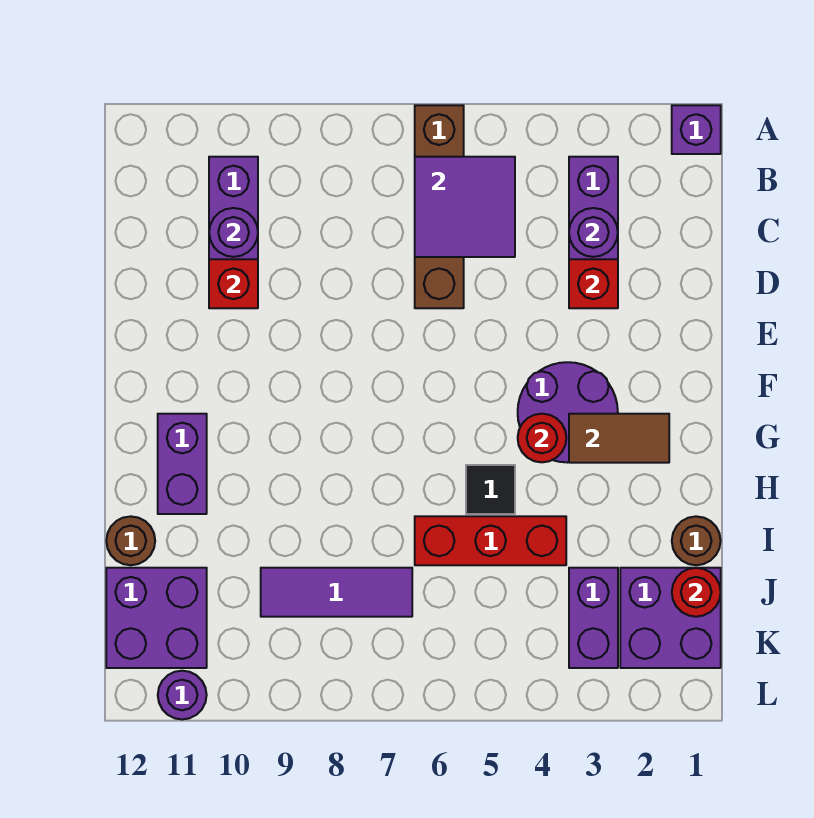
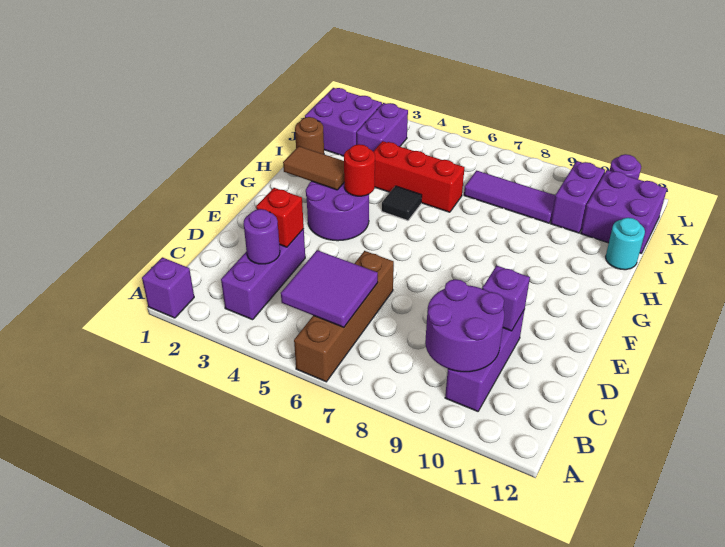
purple round brick C10 level 2 -> purple round brick B9:C10 level 2
red brick D10 level 2 -> purple brick D10 level 2
purple brick G11:H11 level 1 -> purple brick J10:K10 level 1
brown round brick I12 level 1 -> cyan round brick I12 level 1
red round brick J1 level 2 -> none

